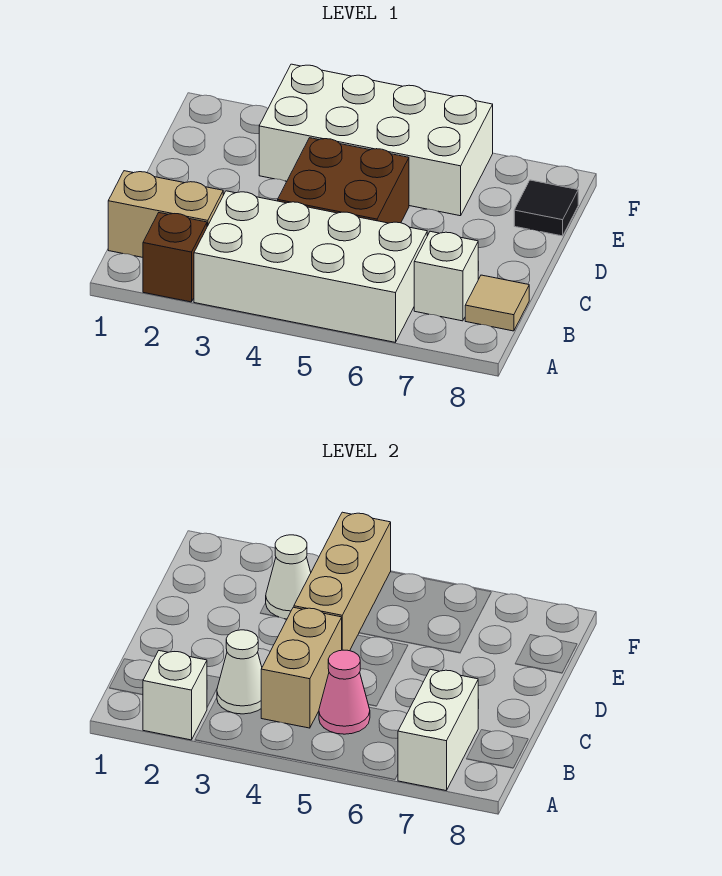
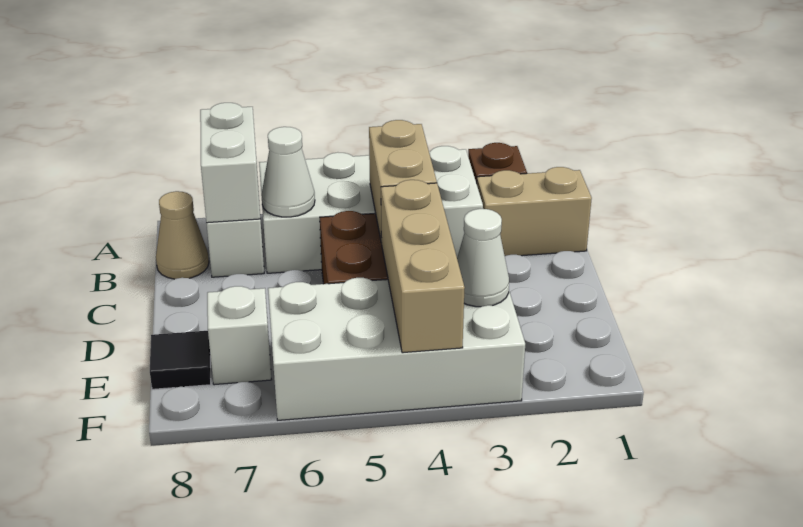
white brick A2 level 2 -> white brick E7 level 1
white cone B3 level 2 -> white cone B6 level 2
pink cone B5 level 2 -> none
tan tile B8 level 1 -> tan cone B8 level 1

